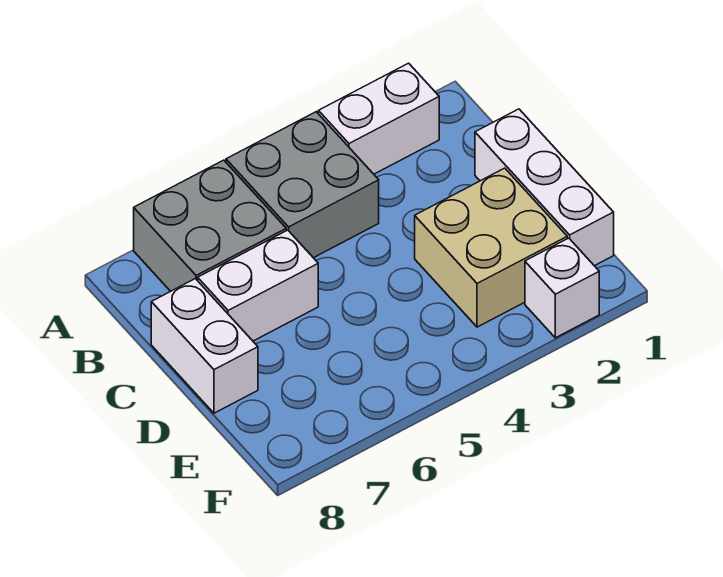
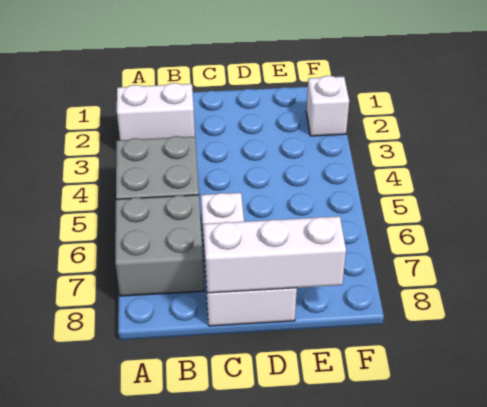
white brick A2:A3 level 1 -> white brick A2:B2 level 1
white brick C1:E1 level 1 -> white brick C8:E8 level 2
tan brick D2:E3 level 1 -> none

